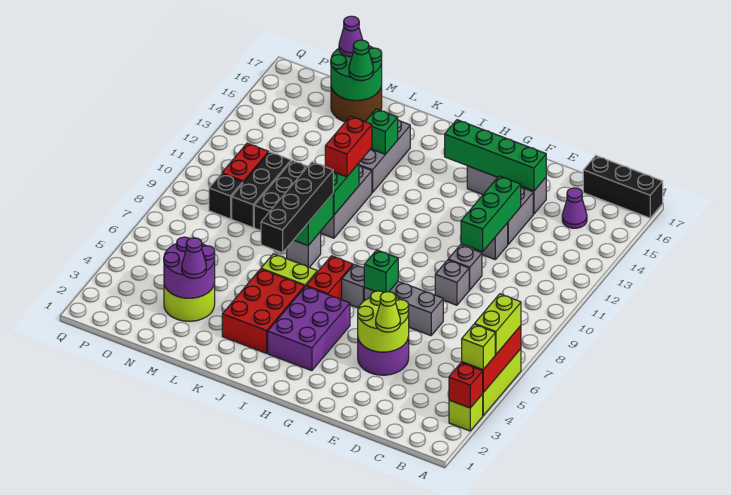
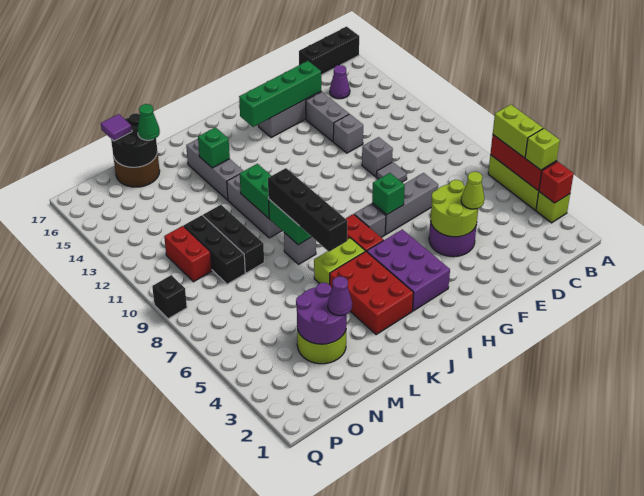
grey brick E9 level 1 -> grey tile E9 level 1
green brick E11:E13 level 2 -> none
red brick K11:K12 level 3 -> none
green round brick M16:N17 level 2 -> black round brick M16:N17 level 2
purple cone N17 level 3 -> purple tile N17 level 3
black brick O9 level 1 -> black brick Q9 level 1

